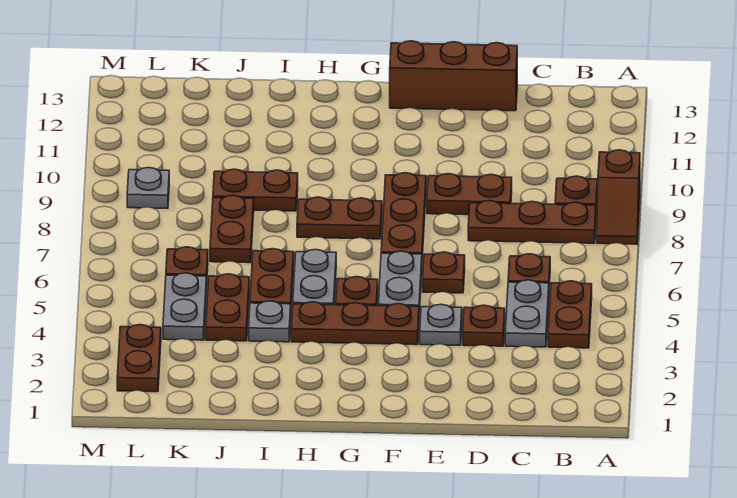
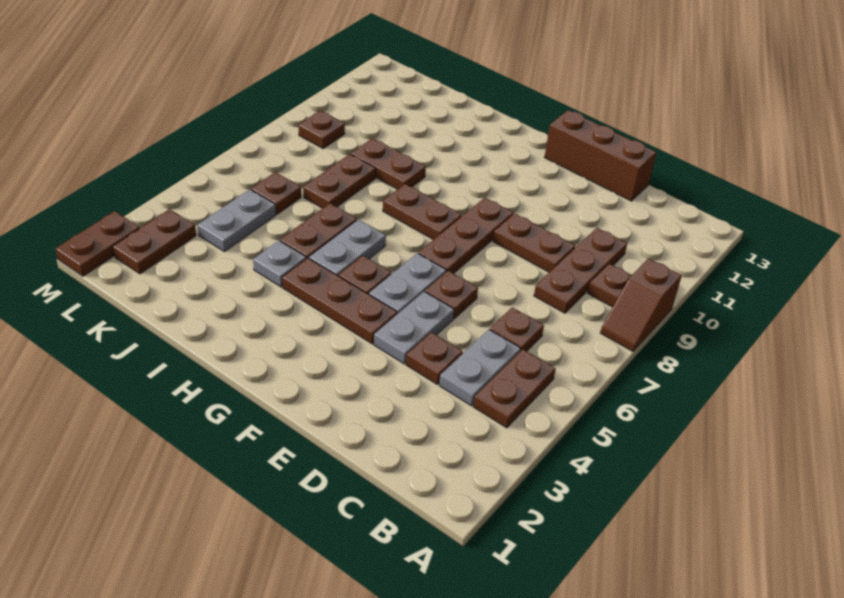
brown plate B8:D8 level 1 -> brown plate C8:C10 level 1
grey plate E4 level 1 -> grey plate E4:E5 level 1
brown plate J4:J5 level 1 -> brown plate M1:M2 level 1
grey plate L9 level 1 -> brown plate L9 level 1

